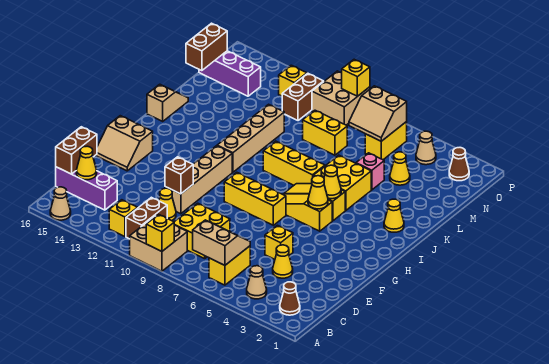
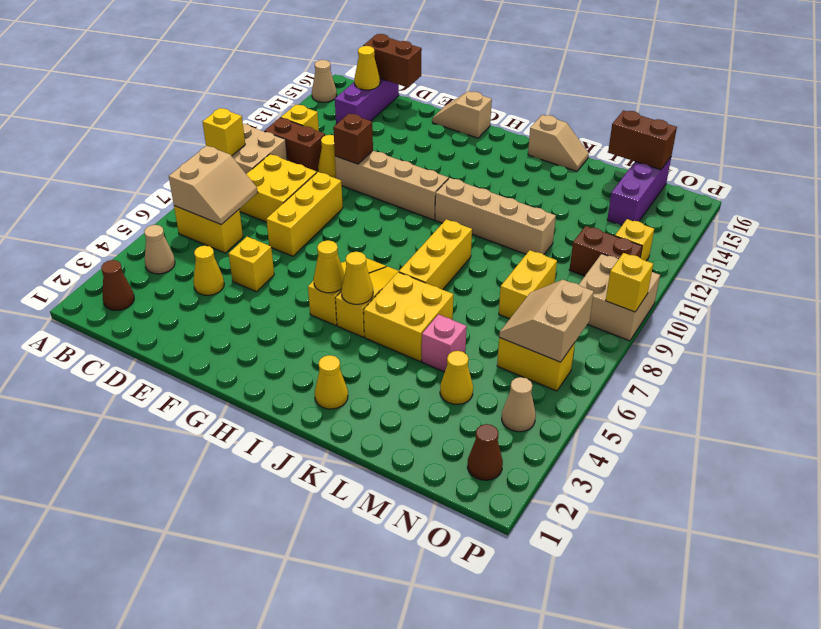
tan slope F15:G16 level 1 top G -> tan slope F16:G16 level 1 top G
yellow brick G7:G9 level 1 -> yellow brick E7:E9 level 1

